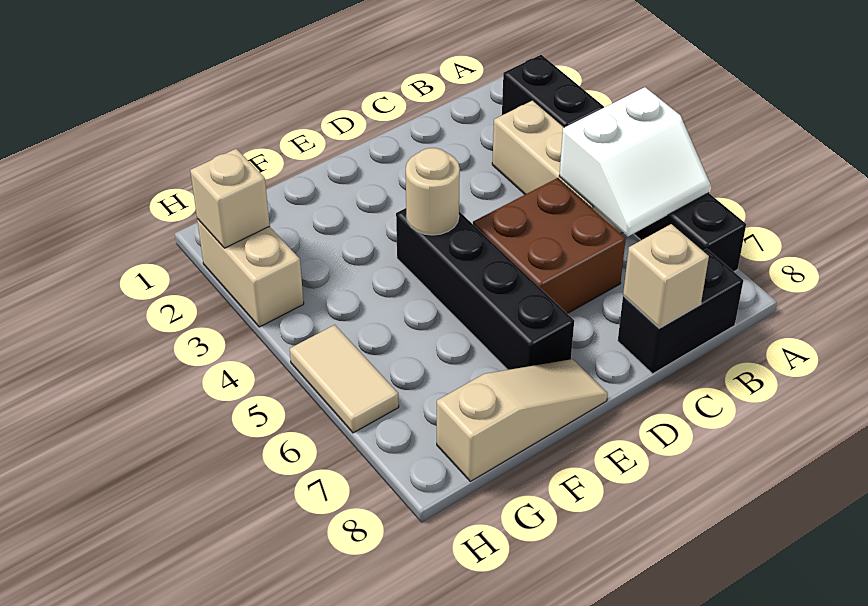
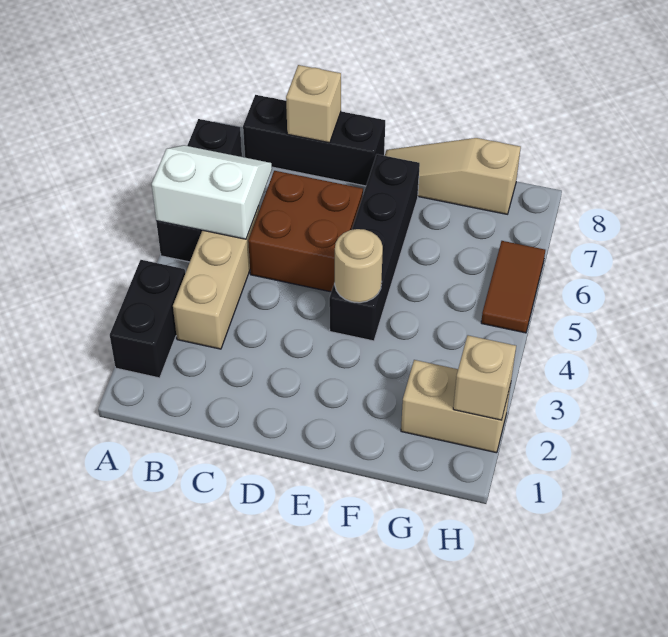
black brick B8:C8 level 1 -> black brick B8:D8 level 1
tan brick H2:H3 level 1 -> tan brick G2:H2 level 1
tan tile H5:H6 level 1 -> brown tile H5:H6 level 1

